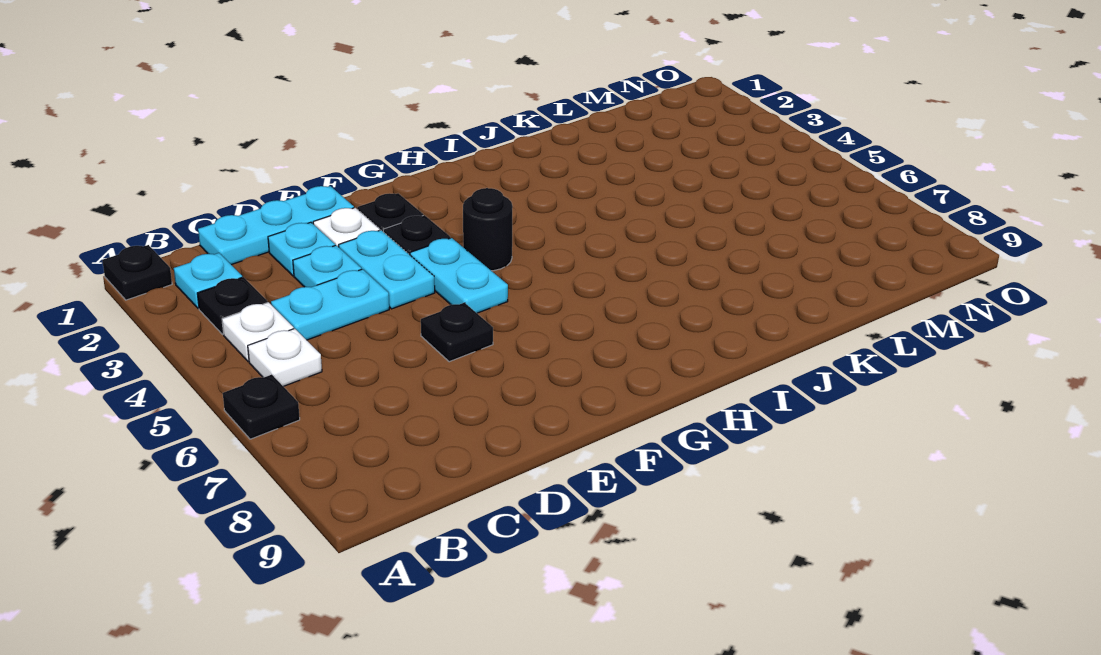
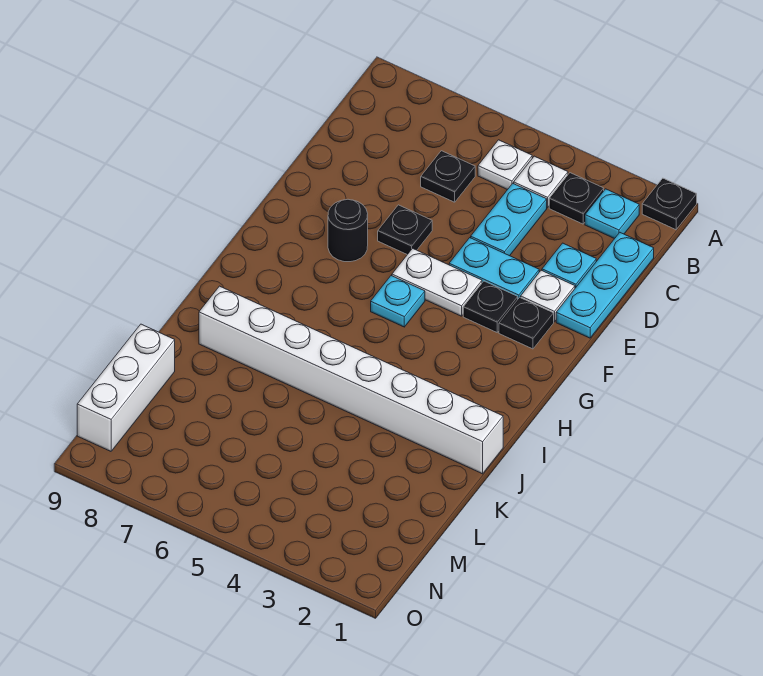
black plate A6 level 1 -> black plate C6 level 1
cyan plate D3 level 1 -> cyan plate G5 level 1
cyan plate F4:F5 level 1 -> white plate F4:F5 level 1
black round brick G4 level 1 -> black round brick F7 level 1
none -> white brick J1:J8 level 1
none -> white brick L9:N9 level 1

